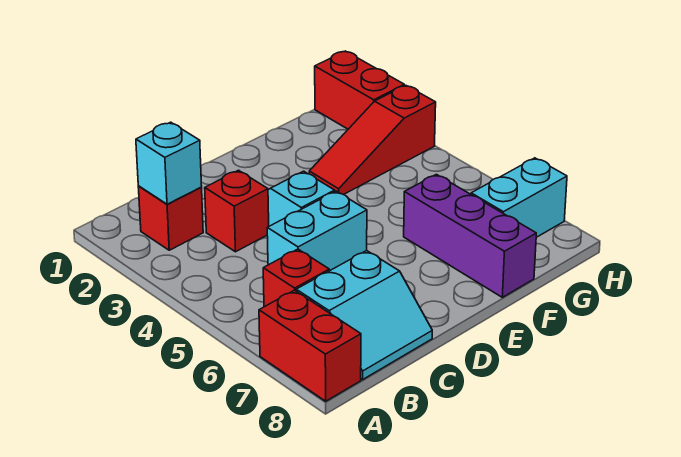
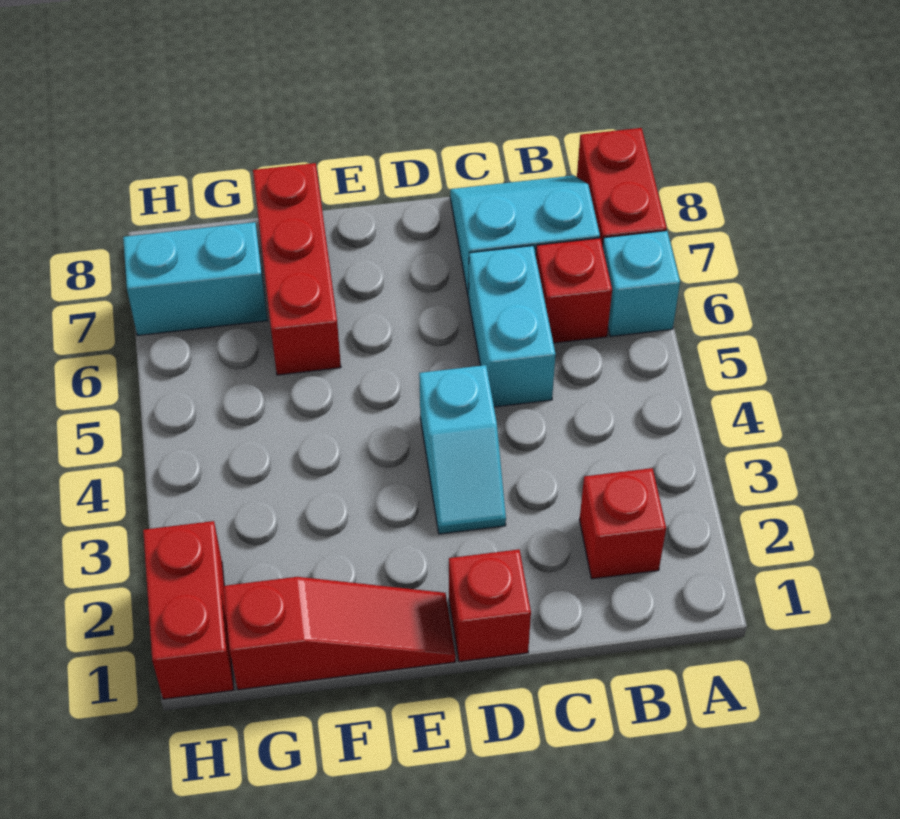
cyan brick B2 level 2 -> cyan brick A6 level 1
red brick C3 level 1 -> red brick D1 level 1
cyan brick C5:D5 level 1 -> cyan brick C5:C6 level 1
red slope F3:H3 level 1 top H -> red slope E1:G1 level 1 top G
purple brick F6:F8 level 1 -> red brick F6:F8 level 1

